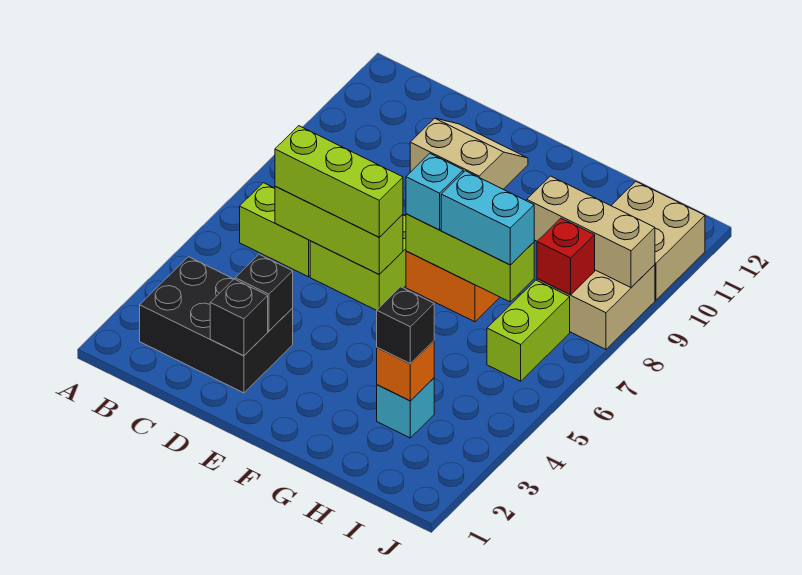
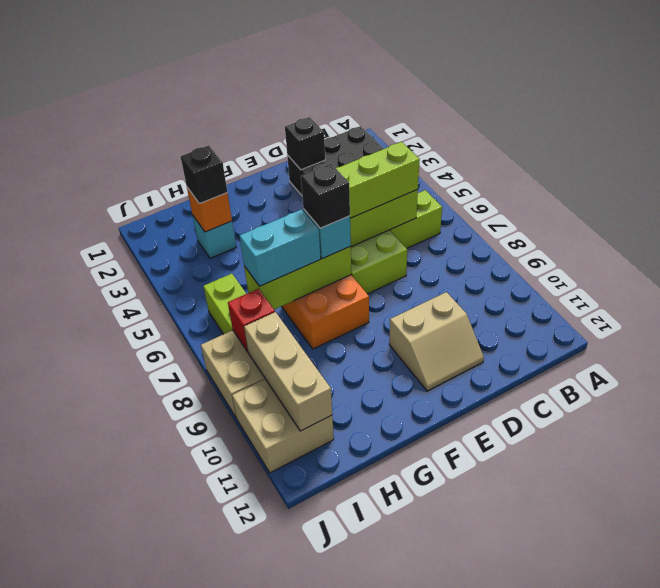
black brick D3 level 2 -> black brick F7 level 4
tan brick H9:J9 level 2 -> tan brick I9:I11 level 2

